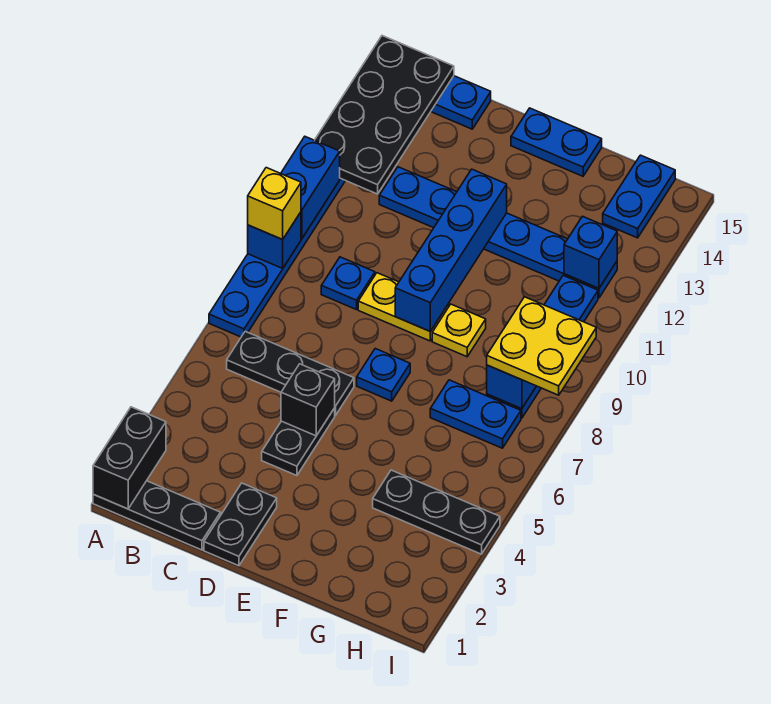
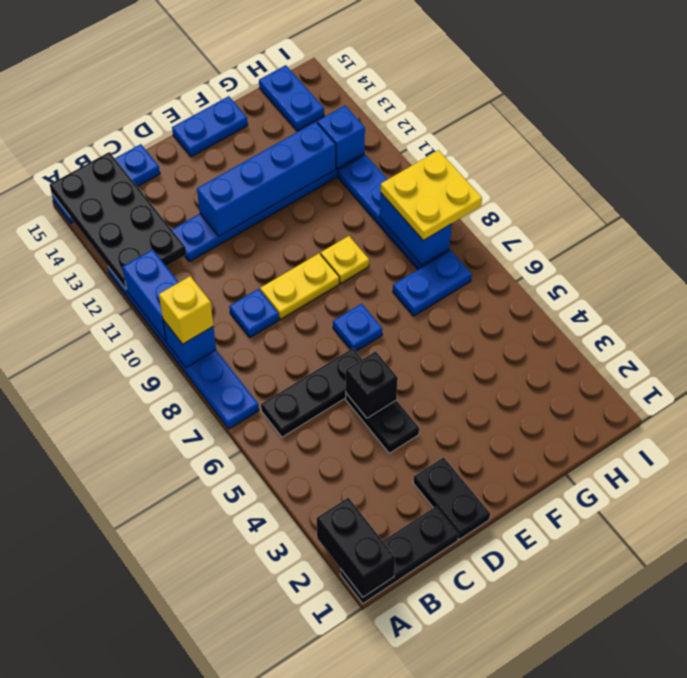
blue brick E9:E12 level 2 -> blue brick D12:G12 level 2
black plate G4:I4 level 1 -> none

